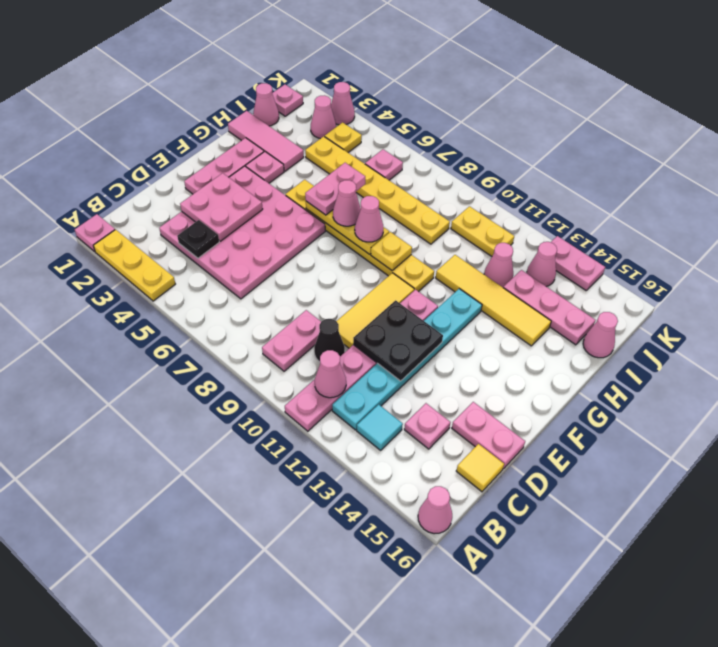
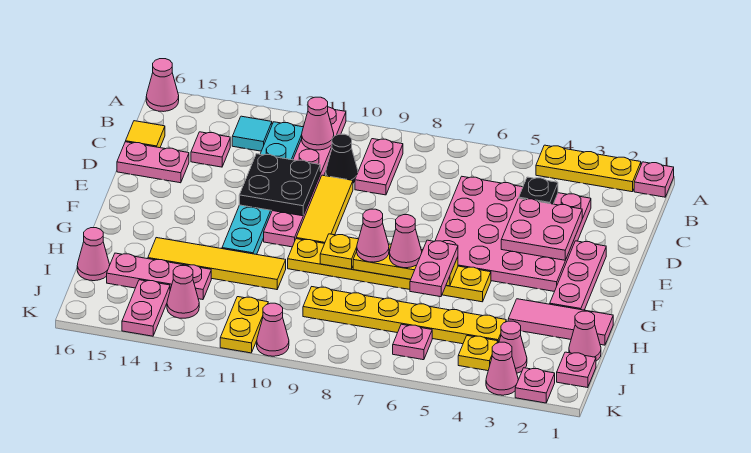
pink plate G3 level 1 -> pink plate K2 level 1
pink cone I12 level 1 -> pink cone K10 level 1
yellow plate J10:J11 level 1 -> yellow plate J11:K11 level 1
pink plate K13:K14 level 1 -> pink plate J14:K14 level 1

